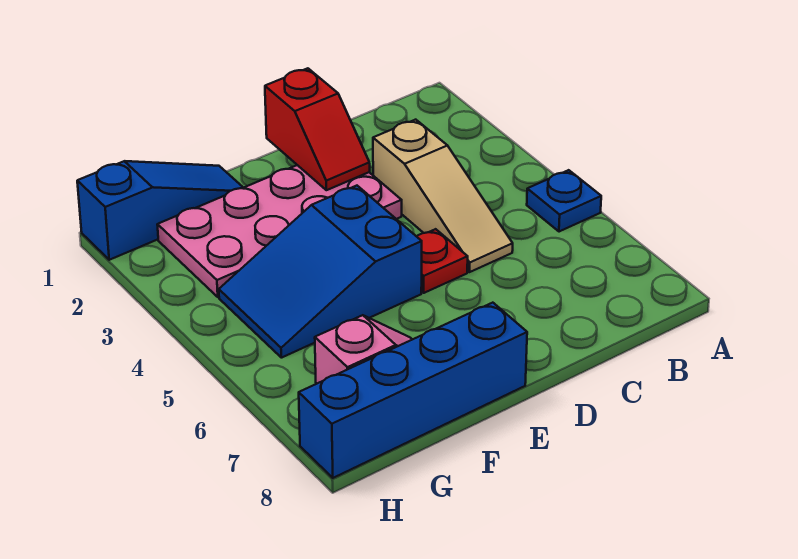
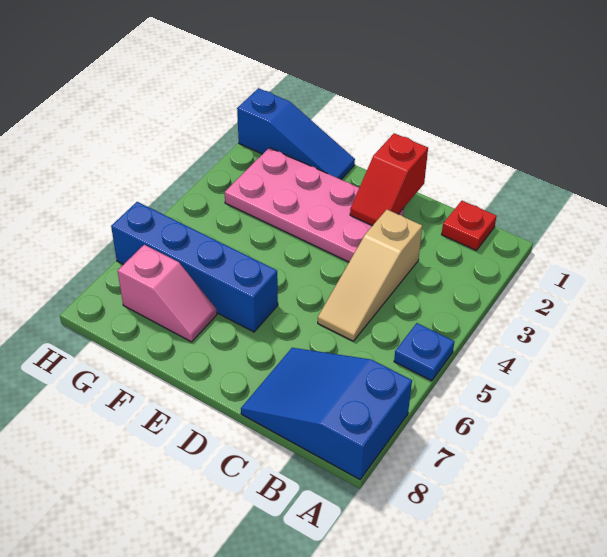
red plate D5 level 1 -> red plate B1 level 1
blue slope E4:G5 level 1 top E -> blue slope A7:C8 level 1 top A
blue brick E8:H8 level 1 -> blue brick E6:H6 level 1

